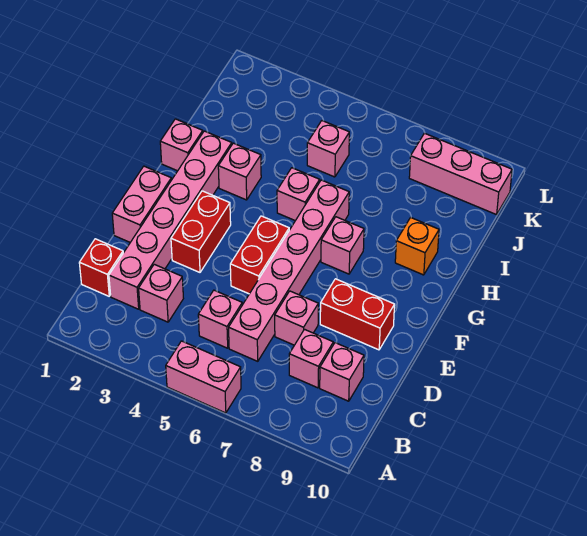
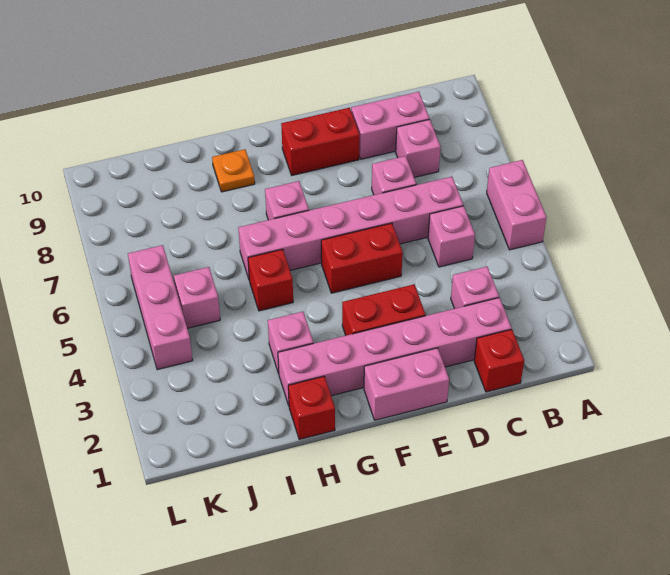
pink brick C9 level 1 -> pink brick C9:D9 level 1
red brick E8:E9 level 1 -> red brick E9:F9 level 1
pink brick H1 level 1 -> red brick H1 level 1
pink brick H5 level 1 -> red brick H5 level 1
orange brick H9 level 1 -> orange plate H9 level 1
pink brick K8:K10 level 1 -> pink brick K4:K6 level 1

